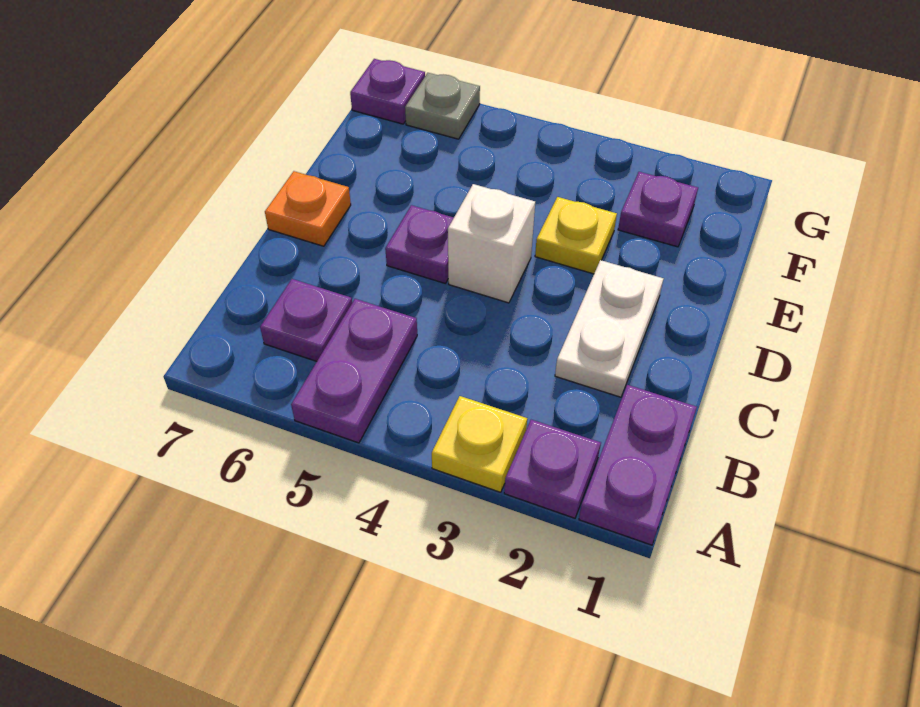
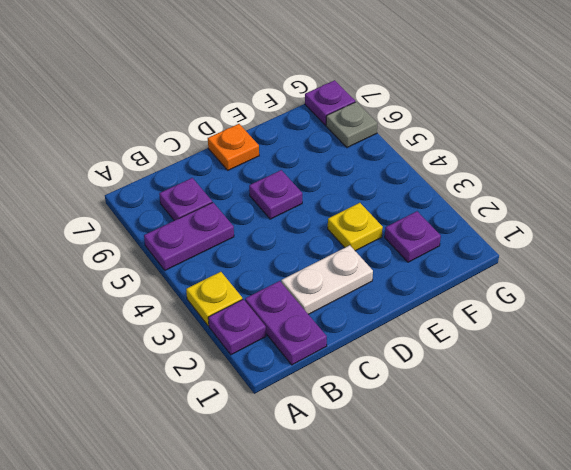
purple plate A1:B1 level 1 -> purple plate B1:B2 level 1
white brick D4 level 1 -> none

